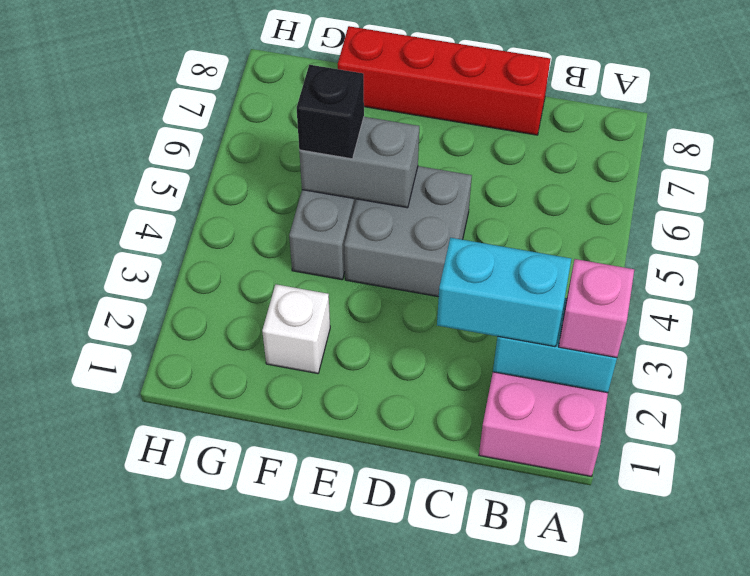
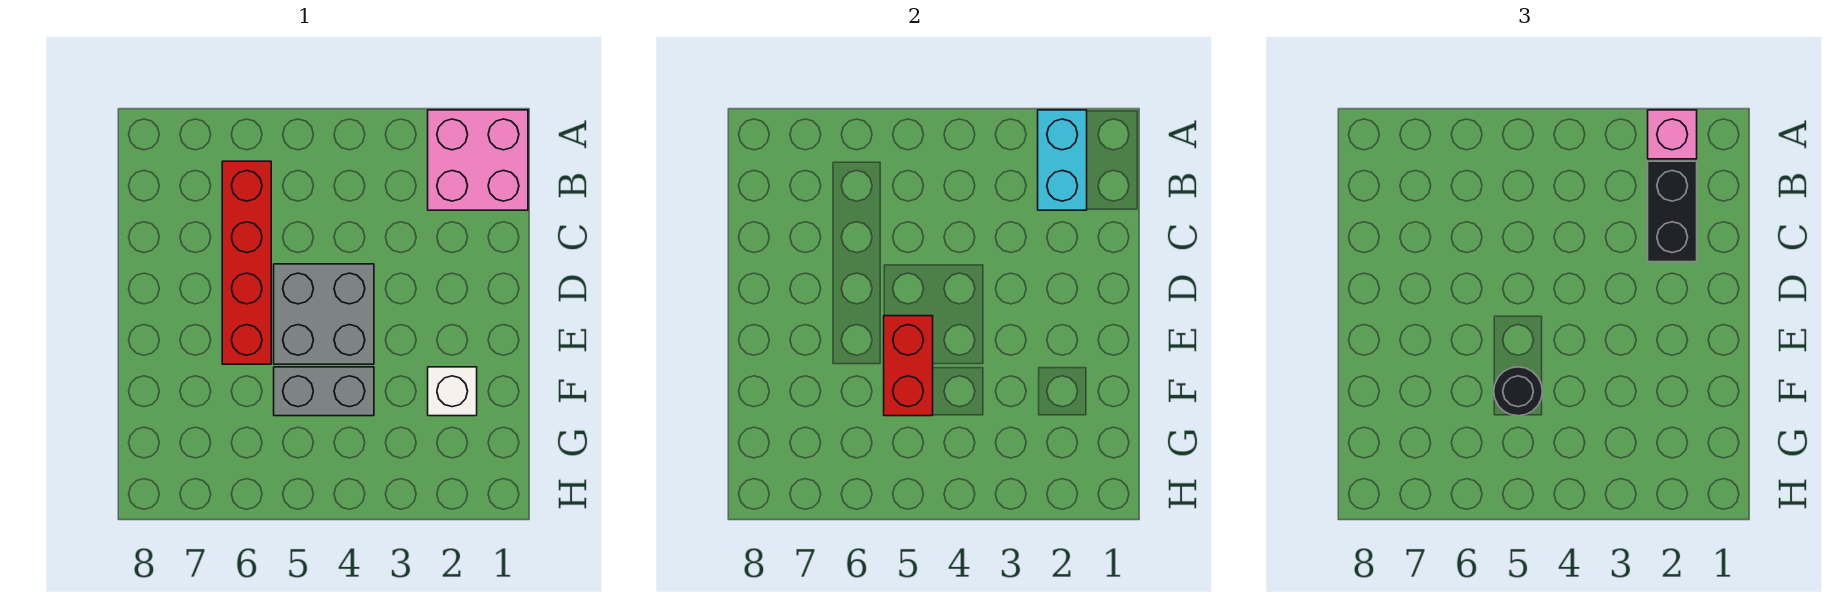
cyan brick B2:C2 level 3 -> black brick B2:C2 level 3
red brick C8:F8 level 1 -> red brick B6:E6 level 1
grey brick E5:F5 level 2 -> red brick E5:F5 level 2
black brick F5 level 3 -> black round brick F5 level 3

